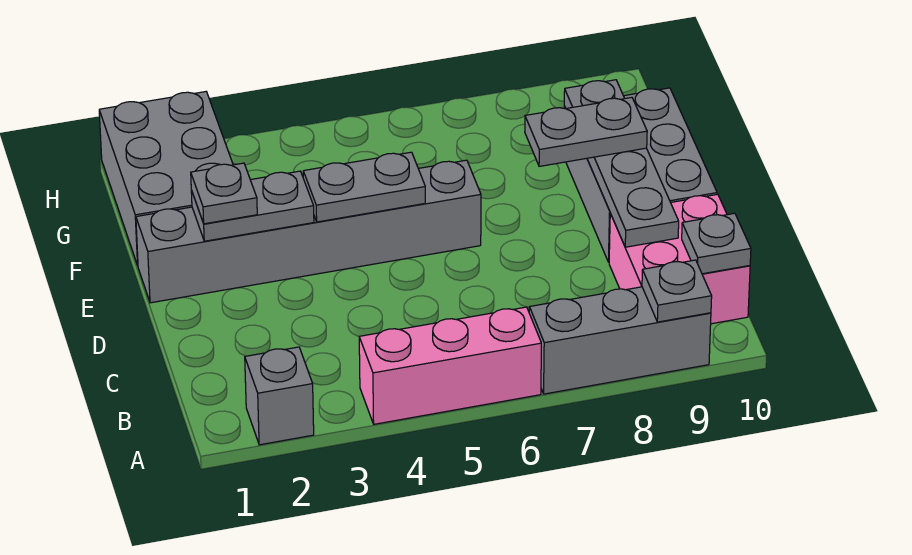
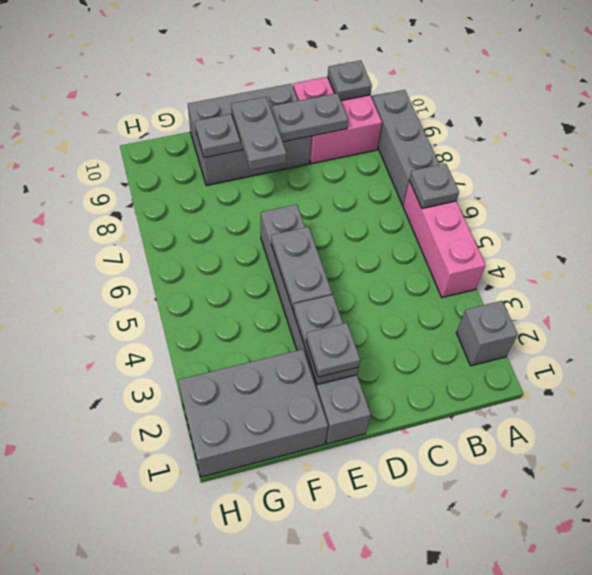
grey plate A9 level 2 -> grey plate A6 level 2

